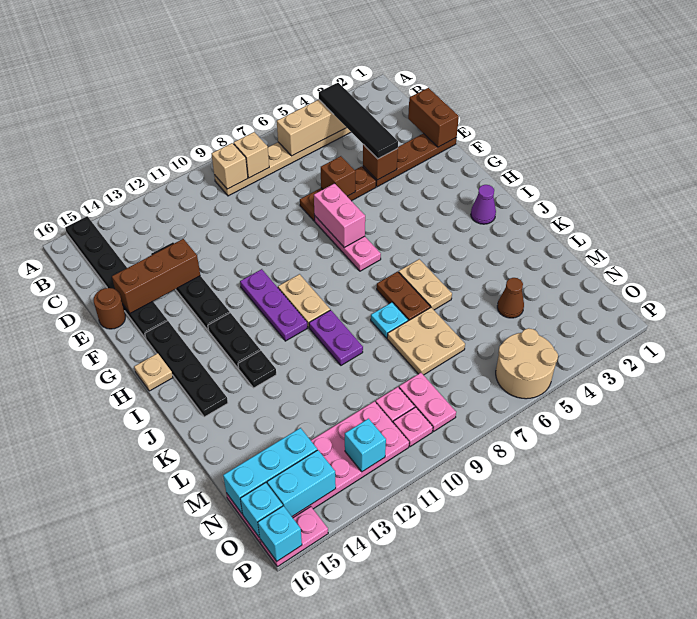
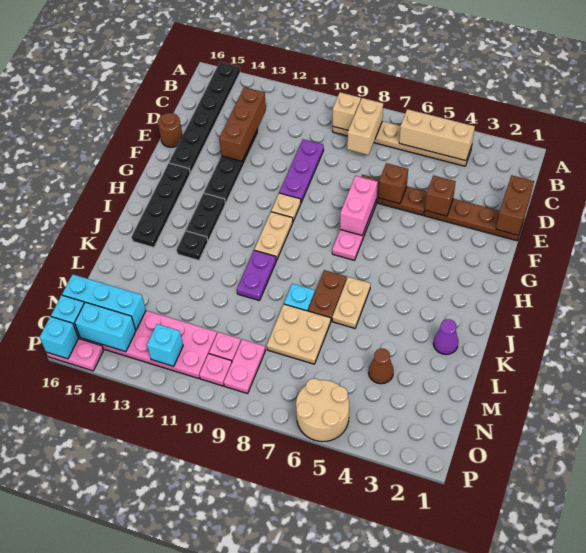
black tile B4:E4 level 3 -> none
tan brick B8 level 2 -> tan brick B8:C8 level 2
brown brick E13:E15 level 2 -> brown brick C13:E13 level 2
purple plate G11:I11 level 1 -> purple plate D10:F10 level 1
tan plate H16 level 1 -> tan plate G10 level 1
purple cone I2 level 1 -> purple cone K2 level 1

